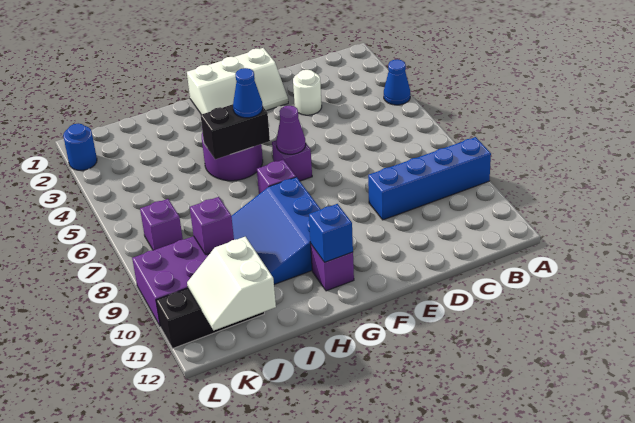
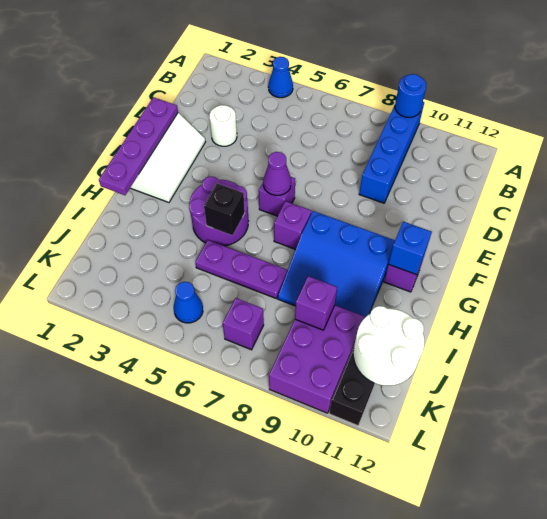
none -> purple plate E1:H1 level 2
black brick G5:H5 level 2 -> black brick H5 level 2
blue cone G5 level 3 -> blue cone K5 level 1
none -> purple plate I5:I7 level 1
white slope J11:K12 level 2 top J -> white round brick J11:K12 level 2
blue round brick L2 level 1 -> blue round brick A9 level 2

